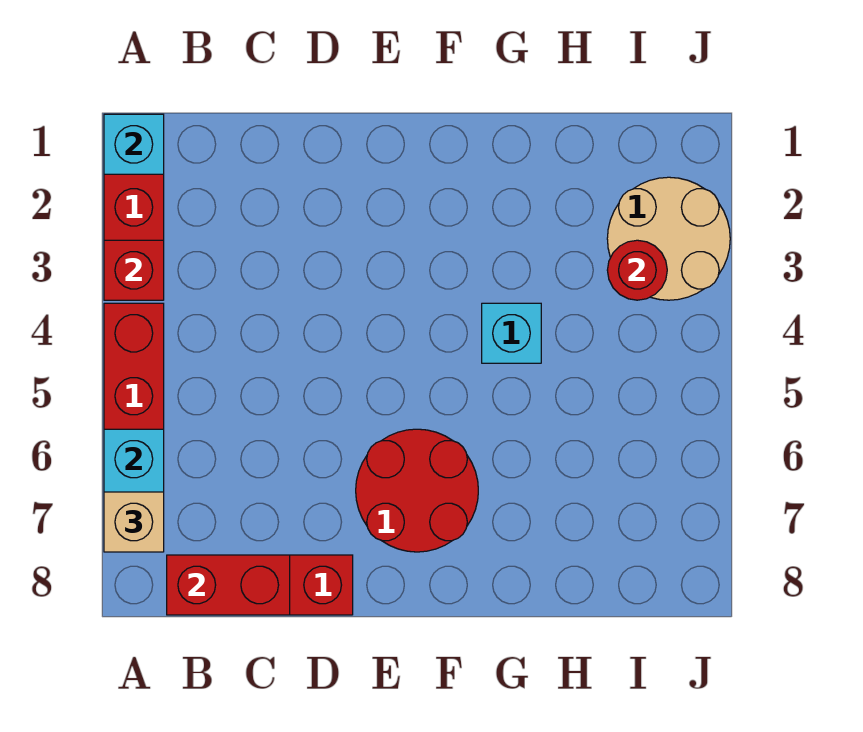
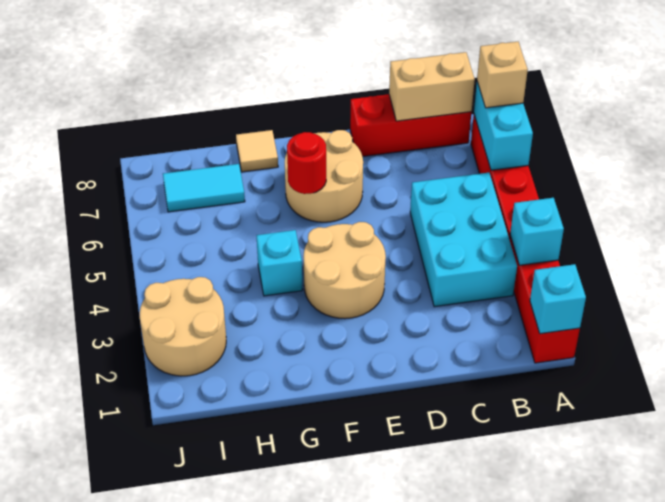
red brick A3 level 2 -> cyan brick A3 level 2
none -> cyan brick B3:C5 level 1
red brick B8:C8 level 2 -> tan brick B8:C8 level 2
none -> tan round brick E3:F4 level 1
red round brick E6:F7 level 1 -> tan round brick E6:F7 level 1
none -> tan tile G8 level 1
none -> cyan tile H7:I7 level 1
red round brick I3 level 2 -> red round brick F6 level 2

